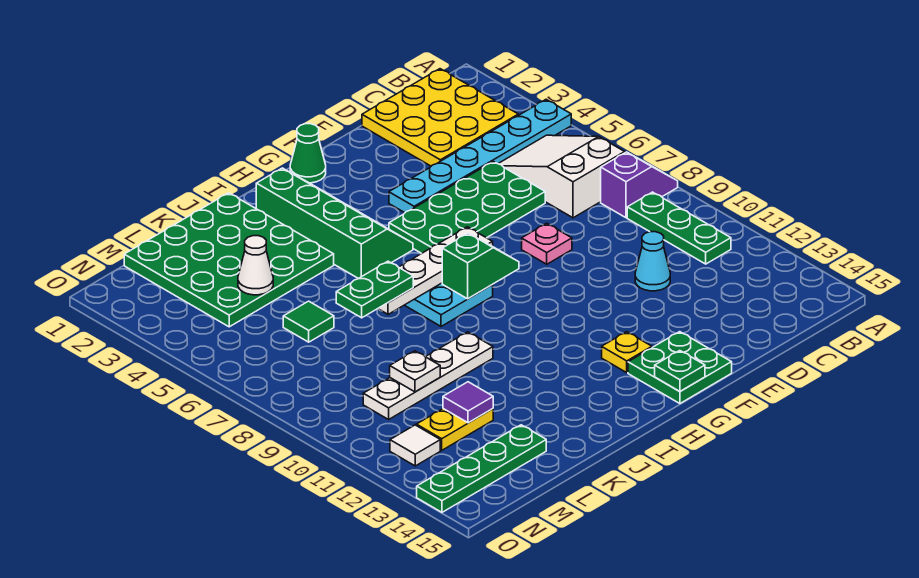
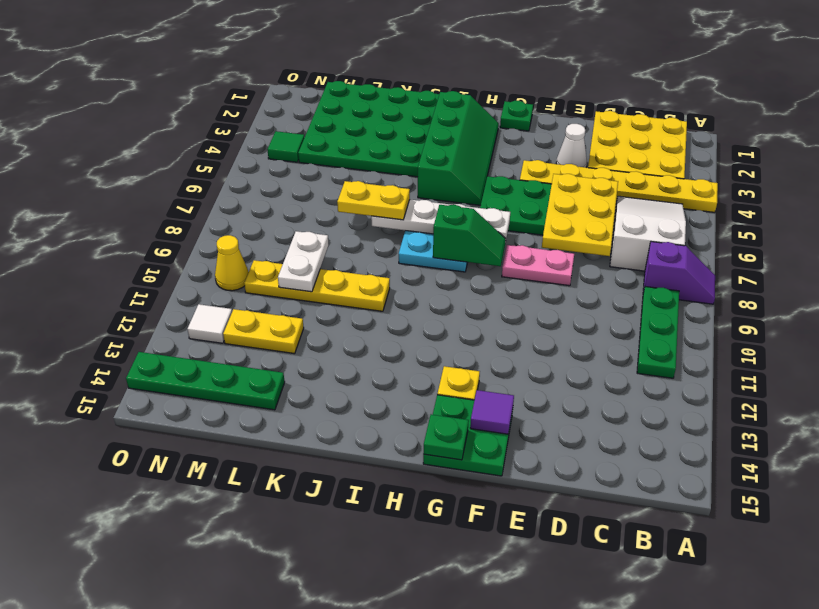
cyan plate A4:F4 level 1 -> yellow plate A4:F4 level 1
none -> yellow plate D5:E7 level 2
cyan cone D11 level 1 -> none
pink plate E8 level 1 -> pink plate E8:F8 level 1
green cone G1 level 1 -> green plate G1 level 1
green plate J7:K7 level 3 -> yellow plate J7:K7 level 3
white plate J10:M10 level 1 -> yellow plate J10:M10 level 1
white cone L4 level 2 -> white cone E3 level 1
green tile L6 level 1 -> green tile N4 level 1
white plate L10 level 2 -> white plate L9:L10 level 2
purple tile L12 level 2 -> purple tile F14 level 2
none -> yellow cone N10 level 1

